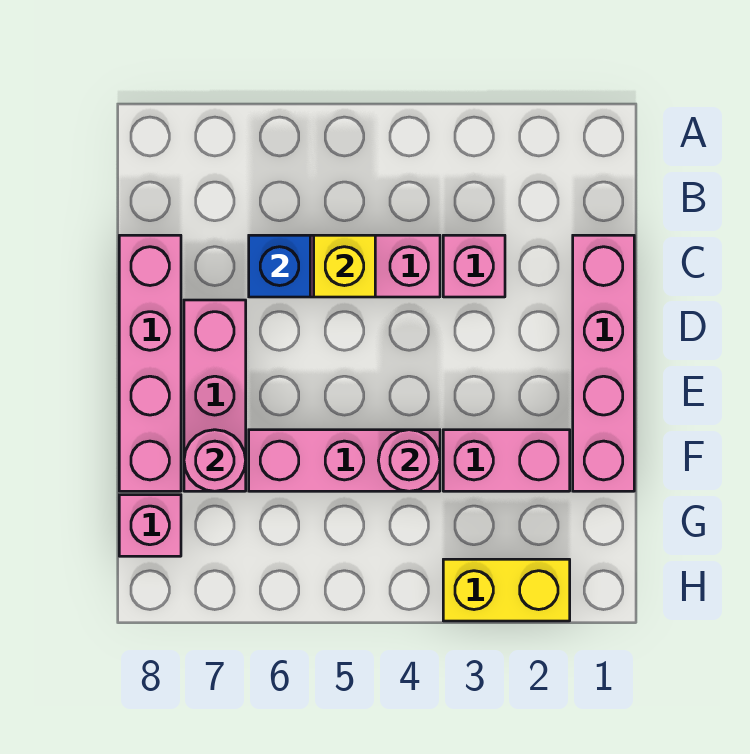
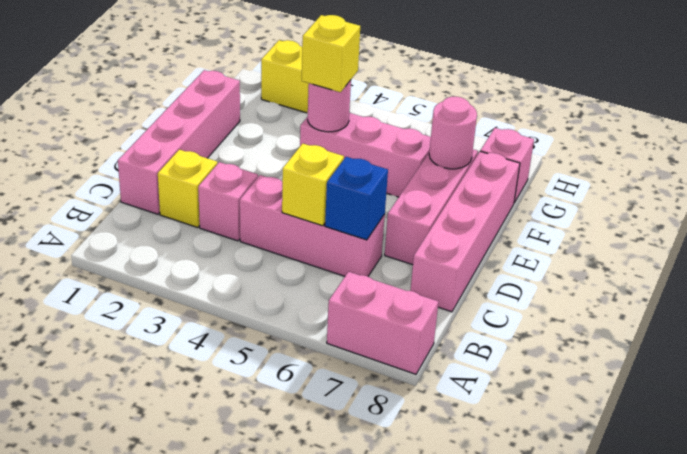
none -> yellow brick C2 level 1
pink brick F2:F3 level 1 -> pink brick A7:A8 level 1
none -> yellow brick F4 level 3

